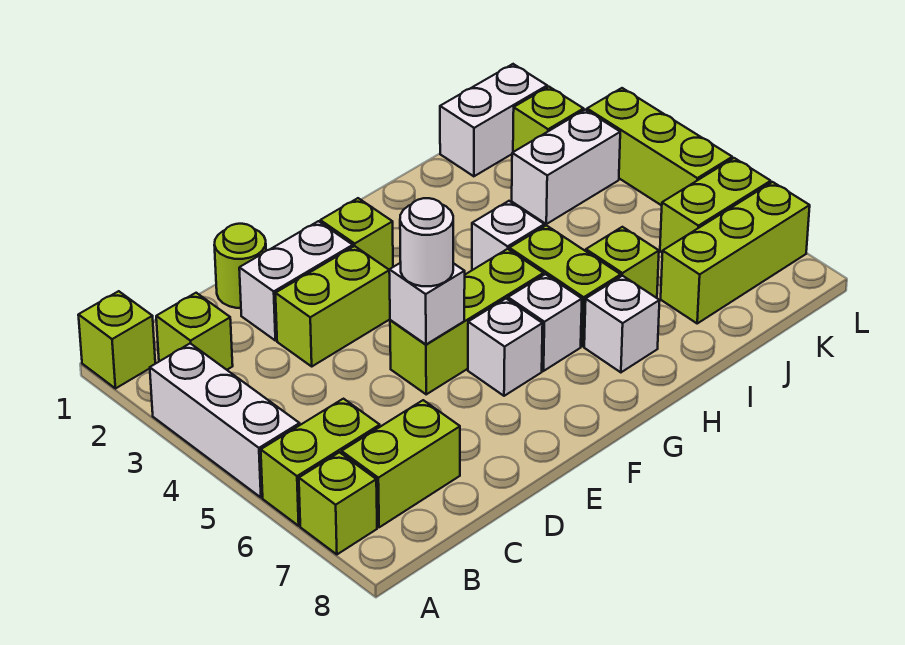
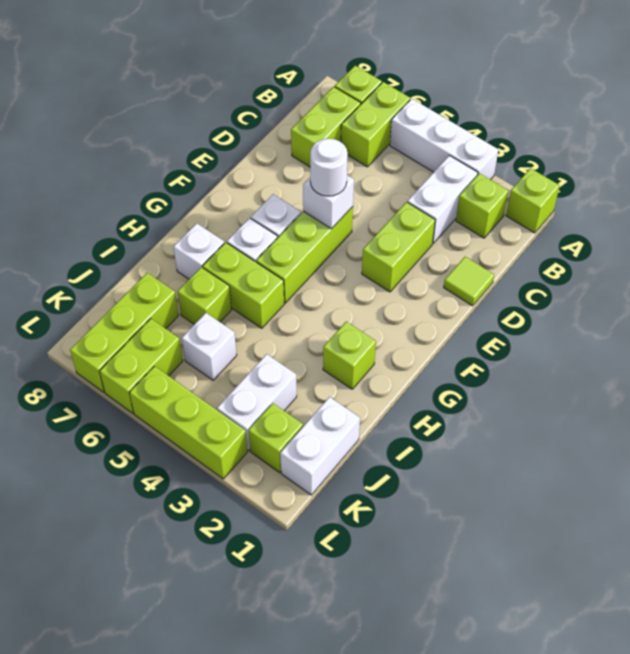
lime round brick D1 level 1 -> lime tile D1 level 1
white brick D2:E2 level 1 -> white brick B3:C3 level 1
lime brick F2 level 1 -> lime brick H2 level 1
white brick H4 level 1 -> white brick J5 level 1

